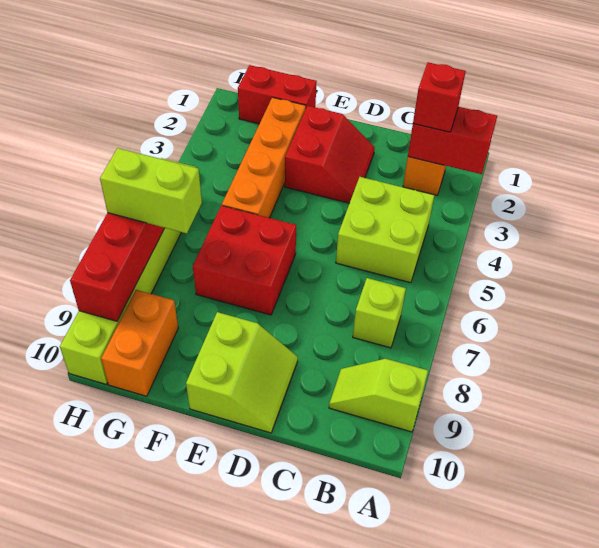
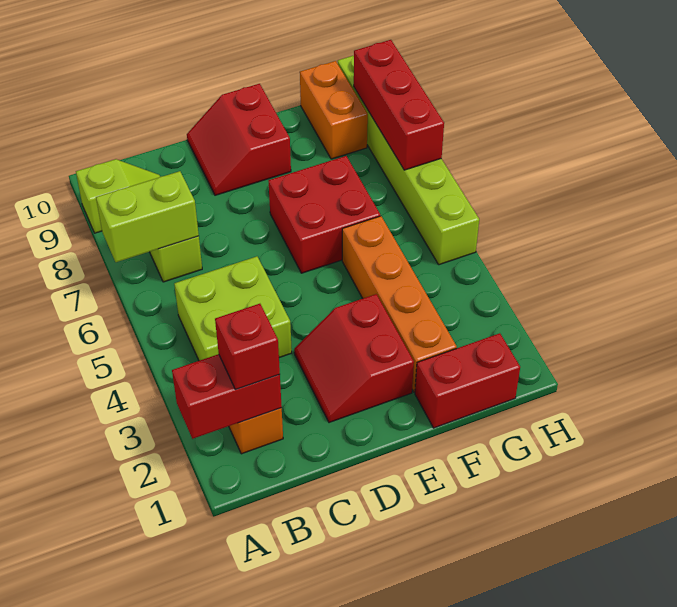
lime slope D9:E10 level 1 top E -> red slope D9:E10 level 1 top E
lime brick G7:H7 level 3 -> lime brick A7:B7 level 2

